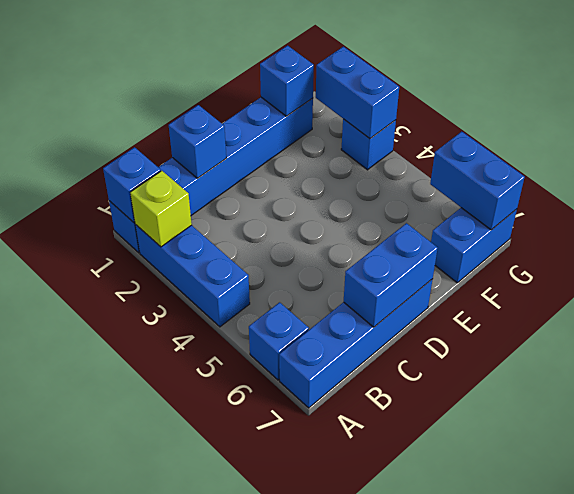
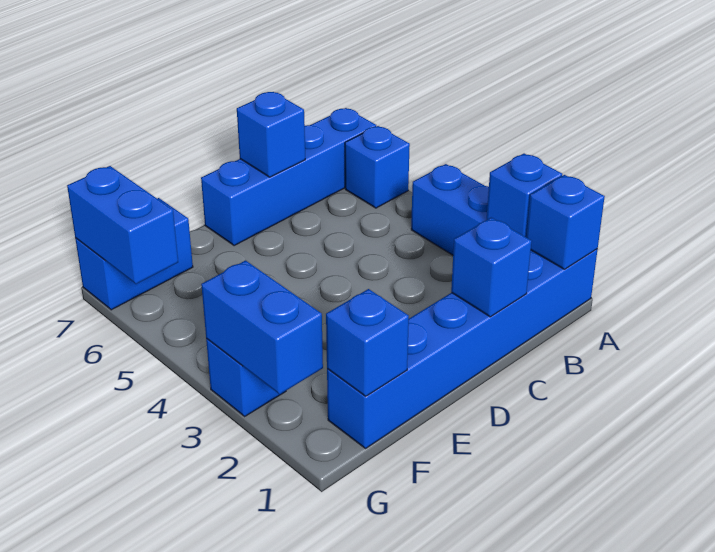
lime brick A2 level 2 -> blue brick A2 level 2
blue brick C7:D7 level 2 -> blue brick C7 level 2

